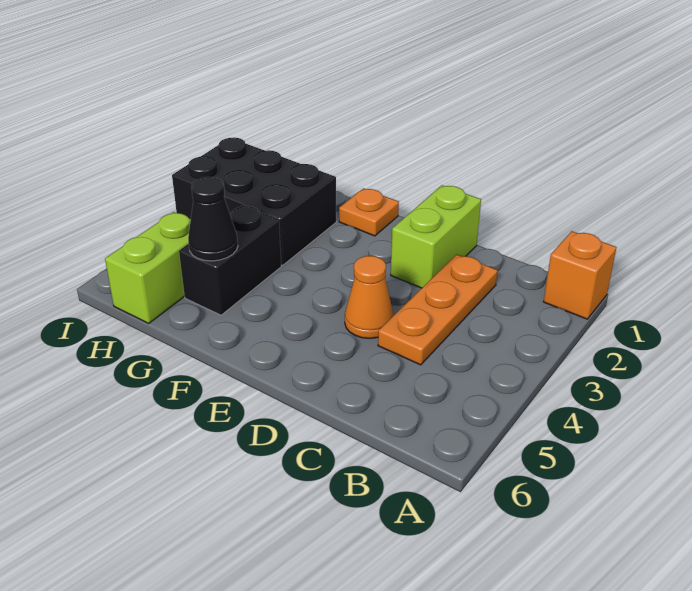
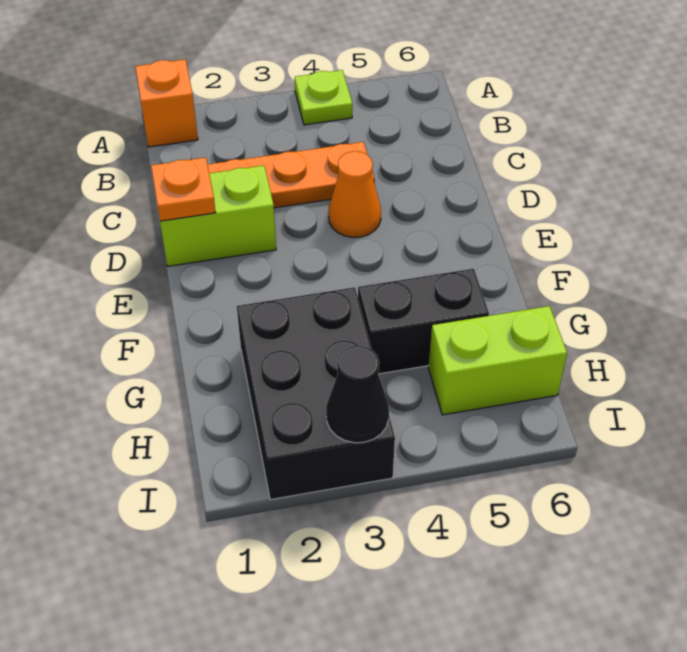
none -> lime plate A4 level 1
orange plate F1 level 1 -> orange plate D1 level 2
black cone G5 level 2 -> black cone I3 level 2

